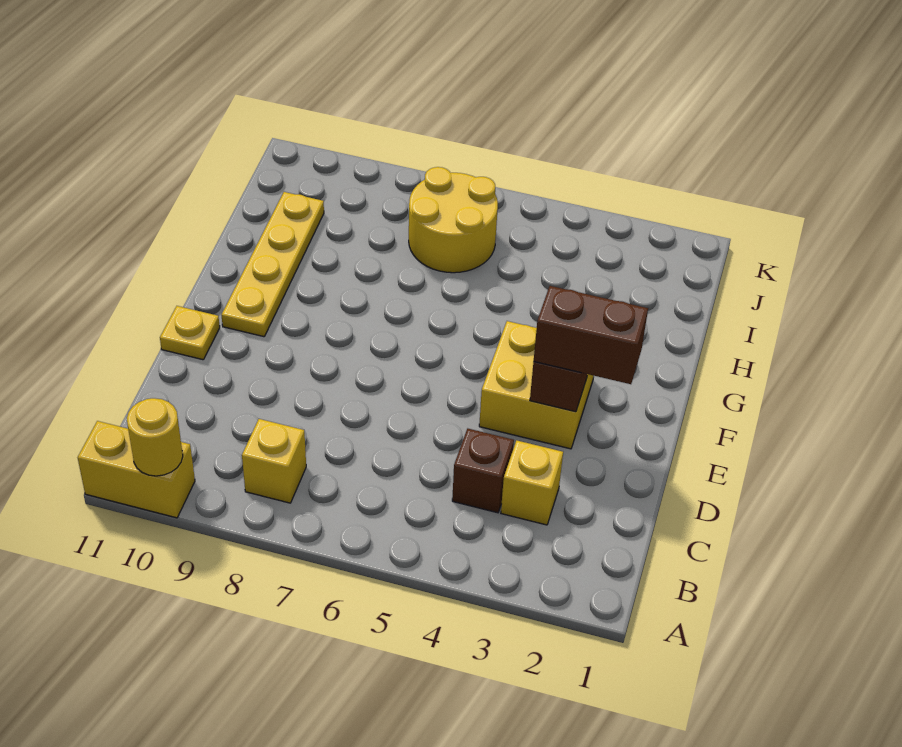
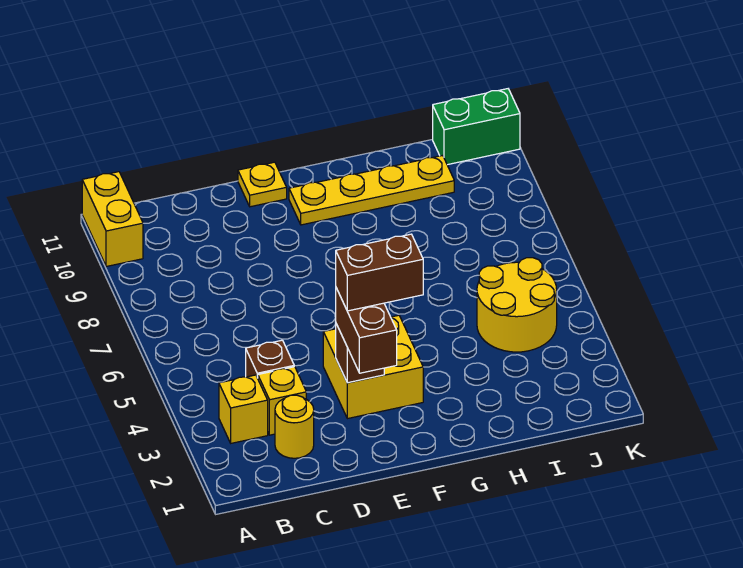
yellow round brick A10 level 2 -> yellow round brick C2 level 1
yellow brick B8 level 1 -> yellow brick B3 level 1
none -> brown brick E3:F3 level 4
yellow round brick I6:J7 level 1 -> yellow round brick I4:J5 level 1
none -> green brick J11:K11 level 1

